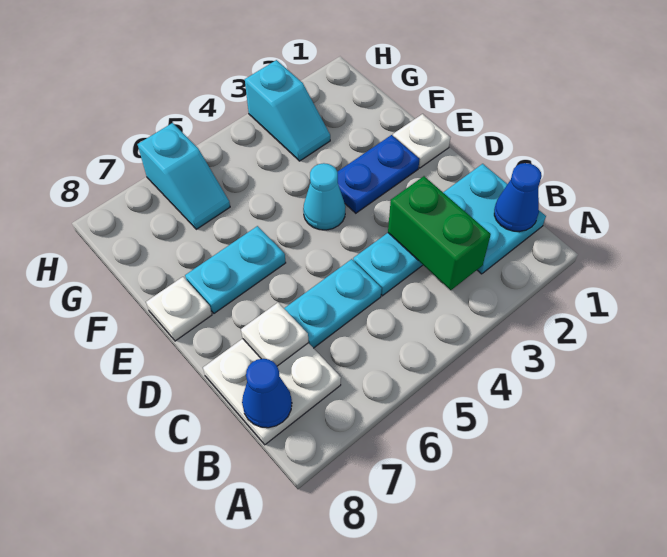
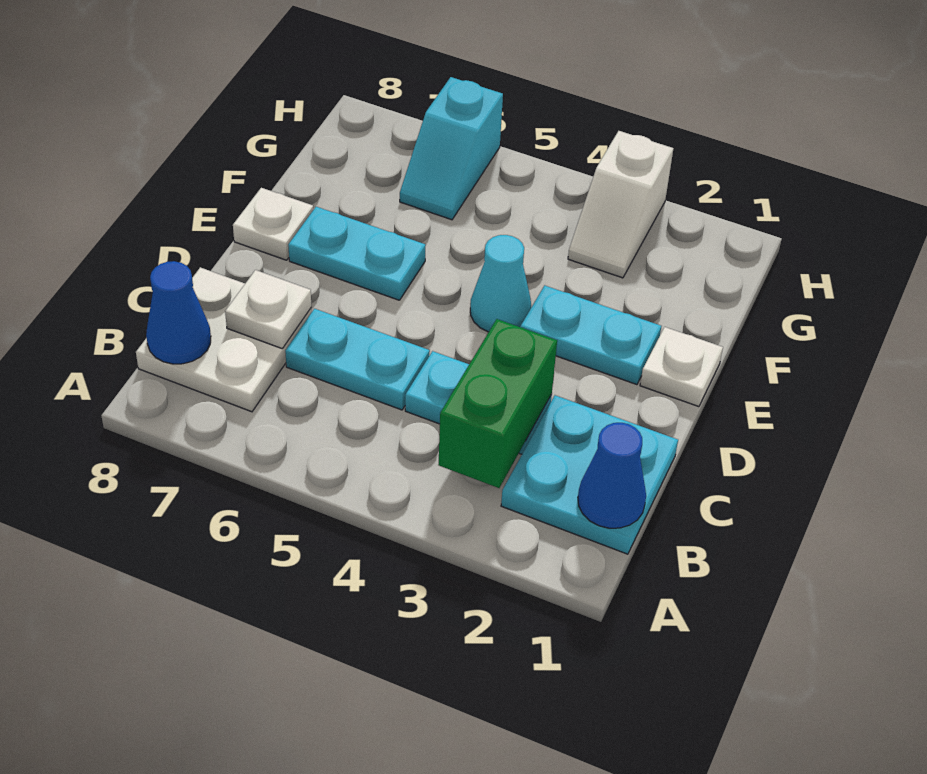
blue plate E2:E3 level 1 -> cyan plate E2:E3 level 1
cyan slope G3:H3 level 1 top H -> white slope G3:H3 level 1 top H

